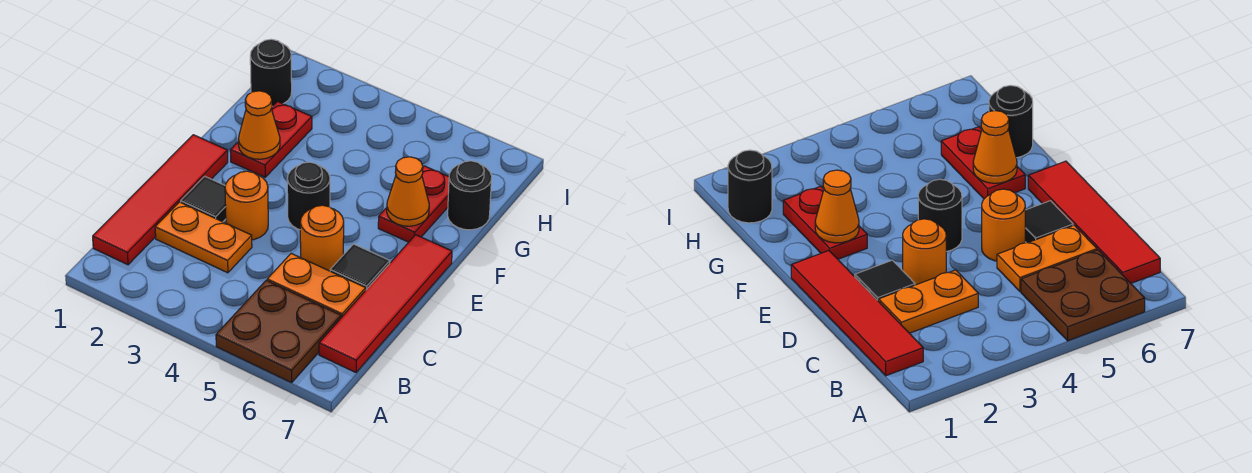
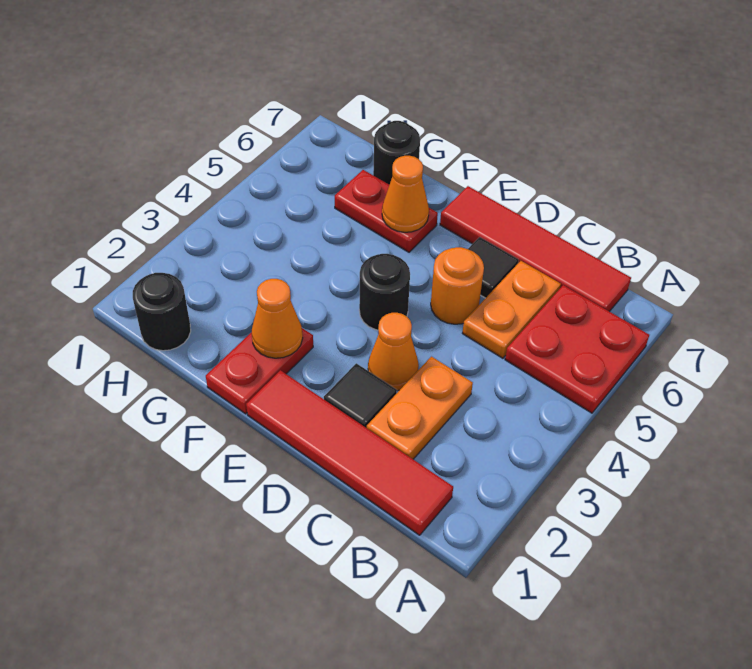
brown plate A5:B6 level 1 -> red plate A5:B6 level 1
orange round brick D3 level 1 -> orange cone D3 level 1
red plate F2:G2 level 1 -> red plate F1:F2 level 1

